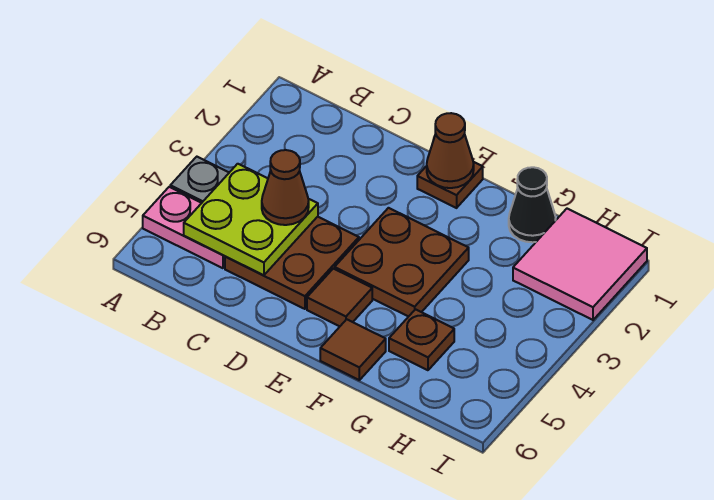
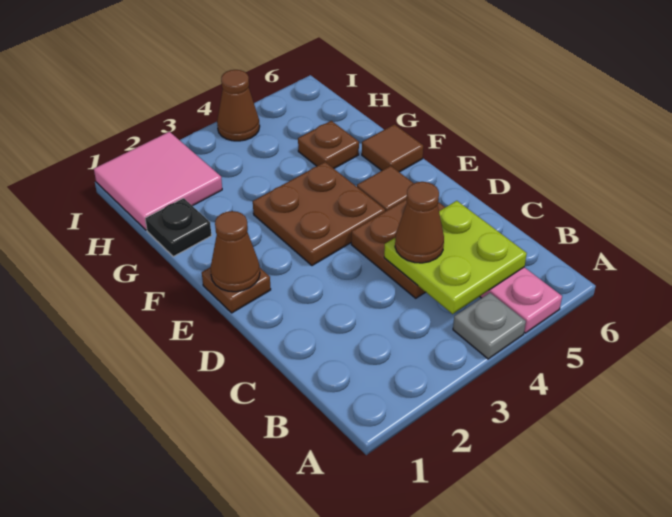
black cone G1 level 1 -> black plate G1 level 1
none -> brown cone I4 level 1

